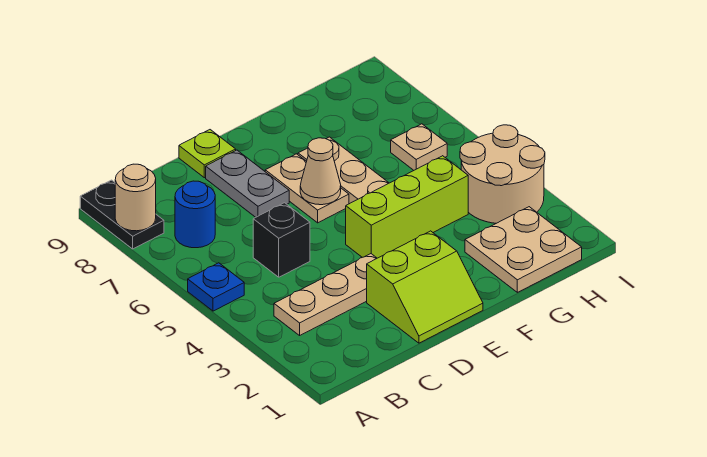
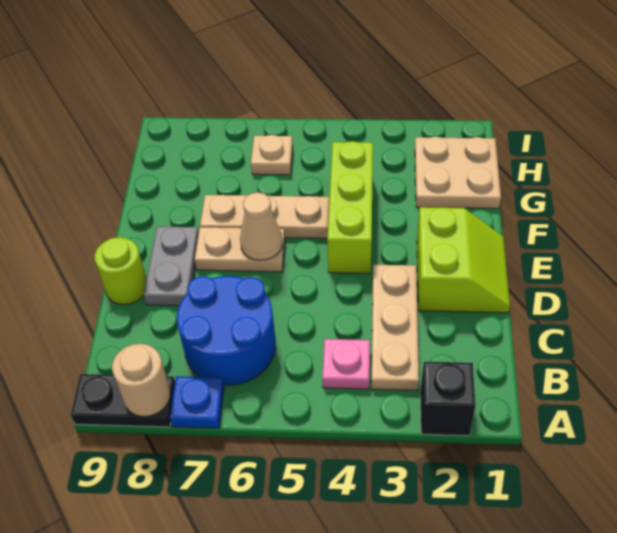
blue plate A5 level 1 -> blue plate A7 level 1
none -> pink plate B4 level 1
blue round brick B7 level 1 -> blue round brick B6:C7 level 1
black brick C5 level 1 -> black brick A2 level 1
grey plate D7:D8 level 1 -> grey plate D8:E8 level 1
lime plate D9 level 1 -> lime round brick D9 level 1
tan round brick H3:I4 level 1 -> none

